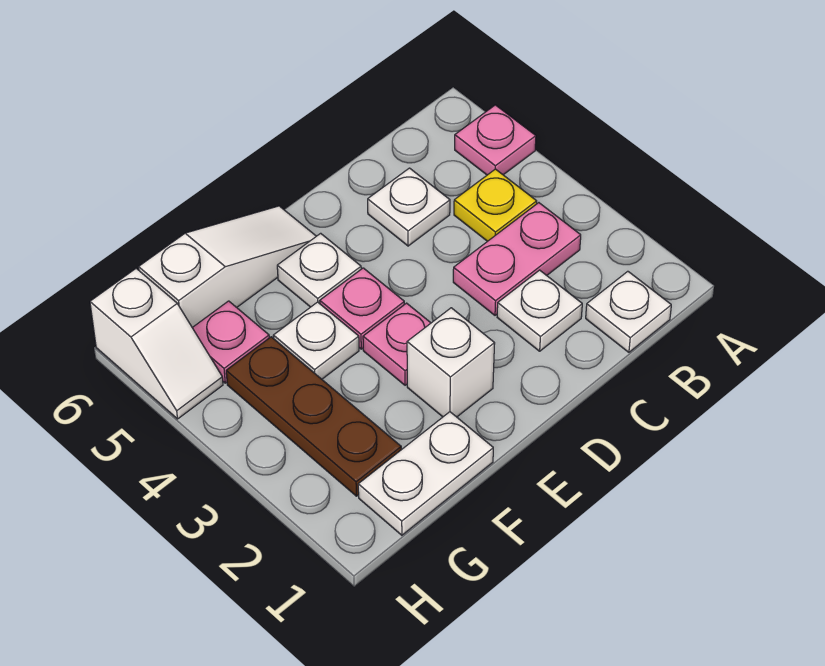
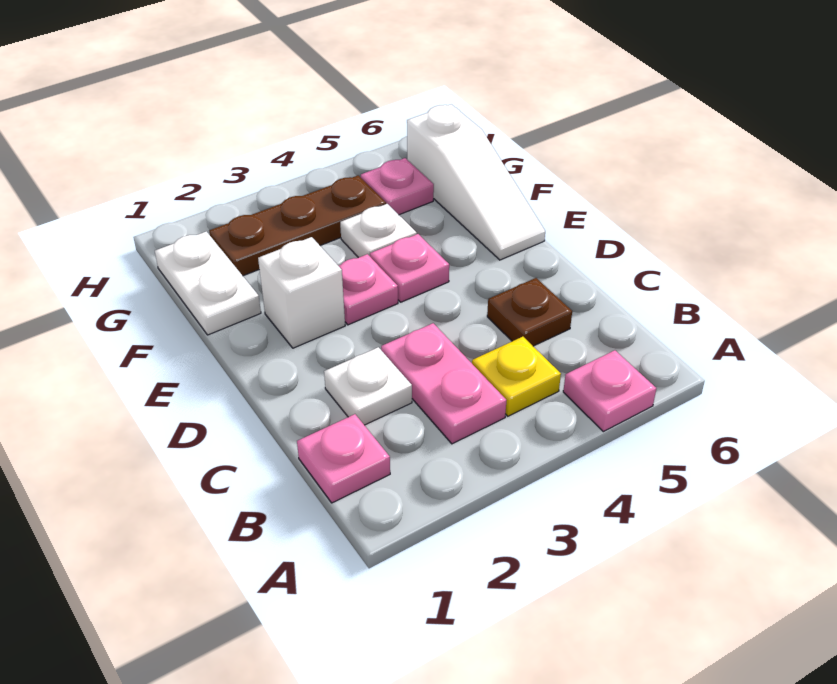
white plate B1 level 1 -> pink plate B1 level 1
white plate C5 level 1 -> brown plate C5 level 1
white plate E5 level 1 -> none
white slope H5:H6 level 1 top 6 -> none

